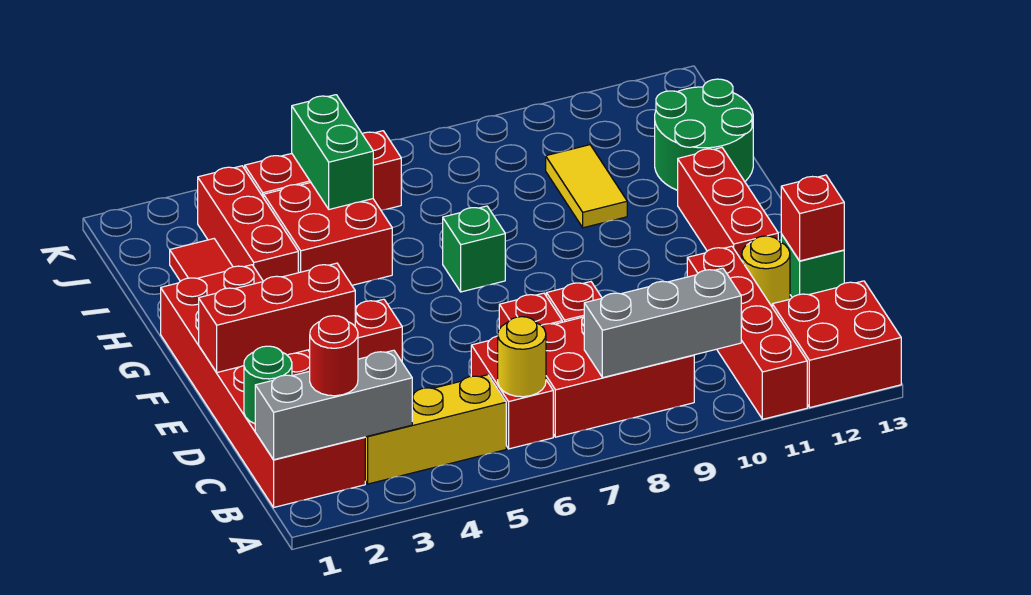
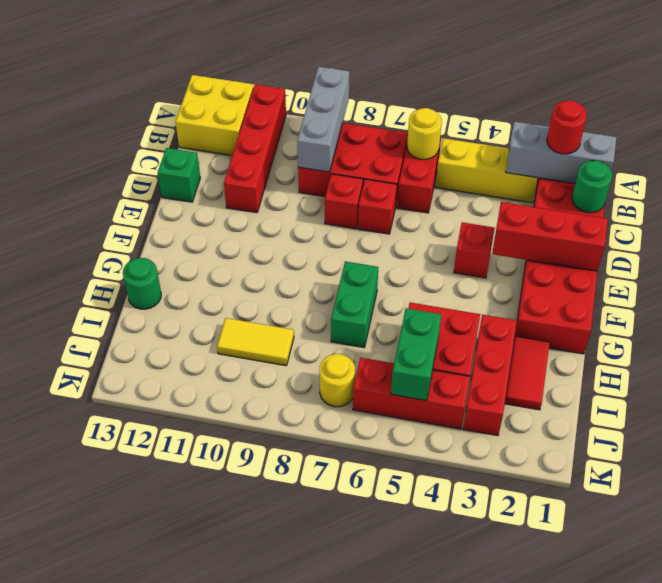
red brick A12:B13 level 1 -> yellow brick A12:B13 level 1
grey brick B8:B10 level 2 -> grey brick A9:C9 level 2
yellow round brick D12 level 1 -> yellow round brick J7 level 1
red brick D13 level 2 -> none
red brick E12:G12 level 1 -> none
green brick G7 level 1 -> green brick G7:H7 level 1
yellow tile H10:I10 level 1 -> yellow tile I9:I10 level 1
green round brick H12:I13 level 1 -> green round brick H13 level 1

